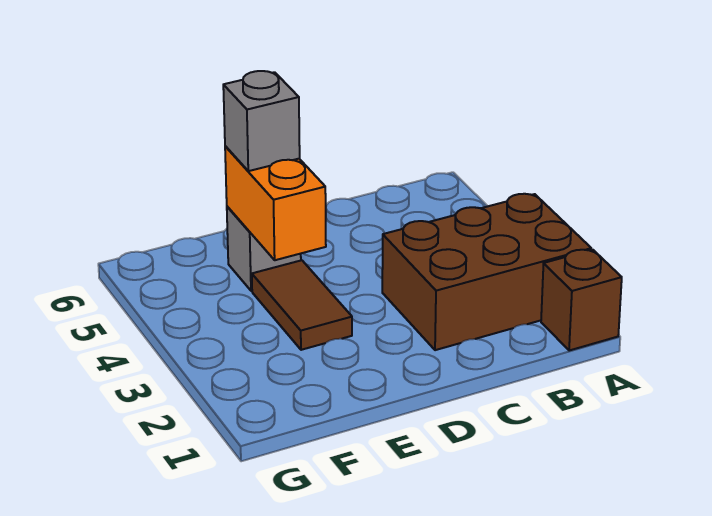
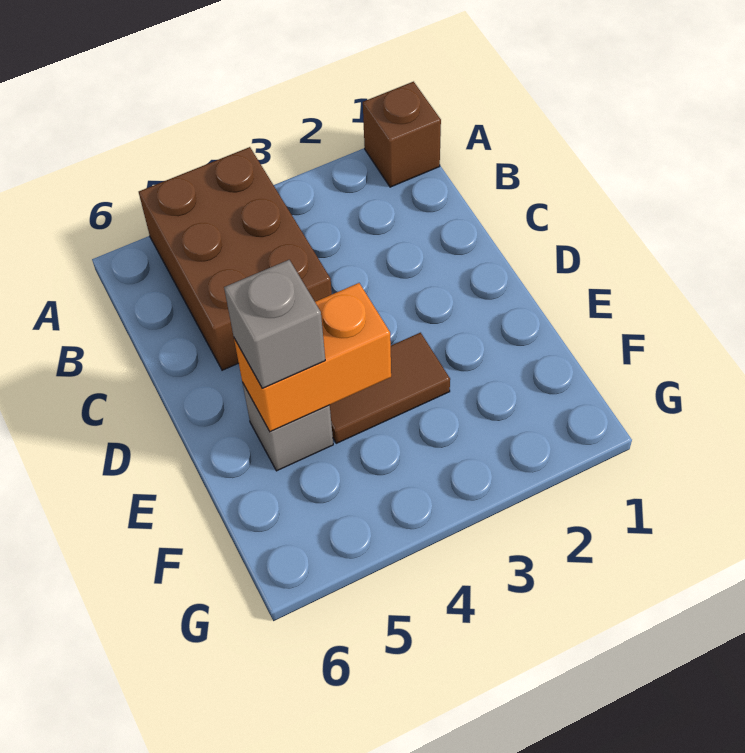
brown brick A2:C3 level 1 -> brown brick A4:C5 level 1

